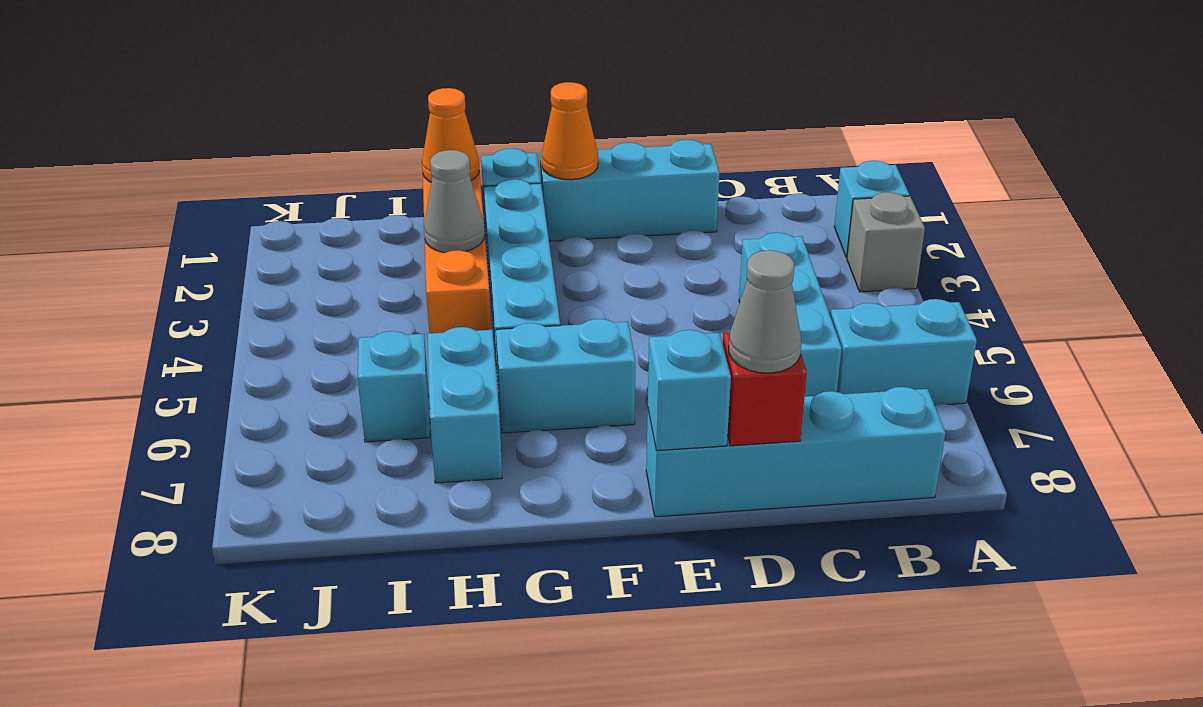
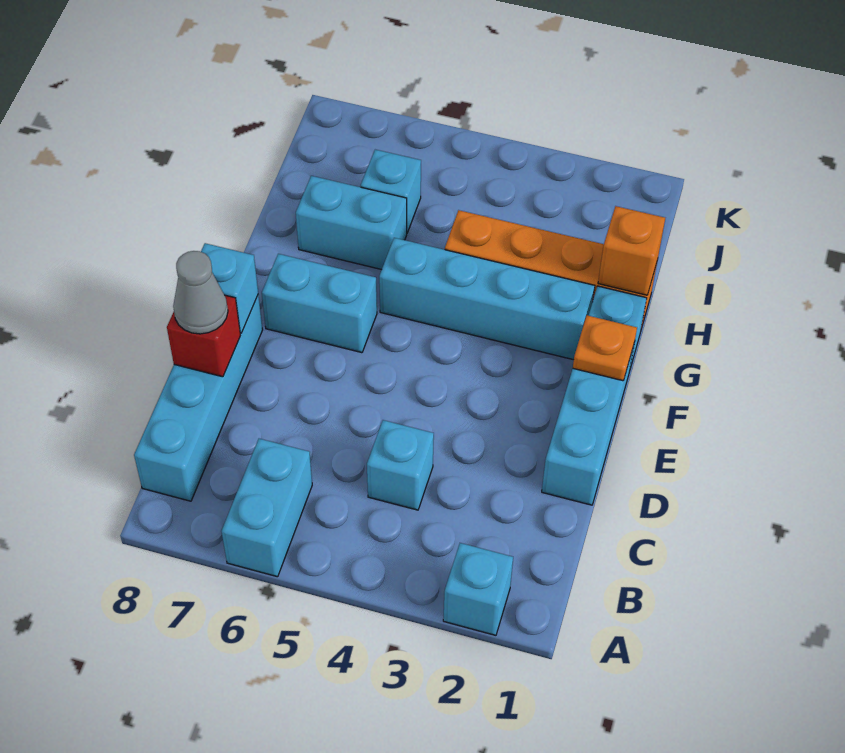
grey brick A3 level 1 -> none
cyan brick C4:C6 level 1 -> cyan brick C4 level 1
orange cone F1 level 2 -> orange plate F1 level 2
cyan brick F6:G6 level 1 -> cyan brick F6:F7 level 1
orange cone H1 level 2 -> orange brick H1 level 2
grey cone H3 level 2 -> none

